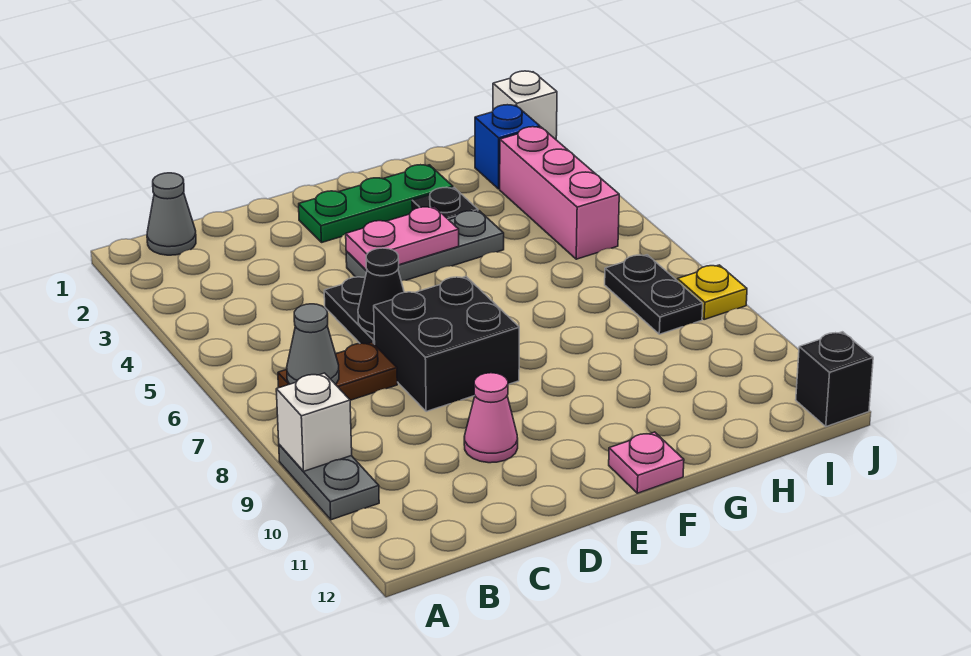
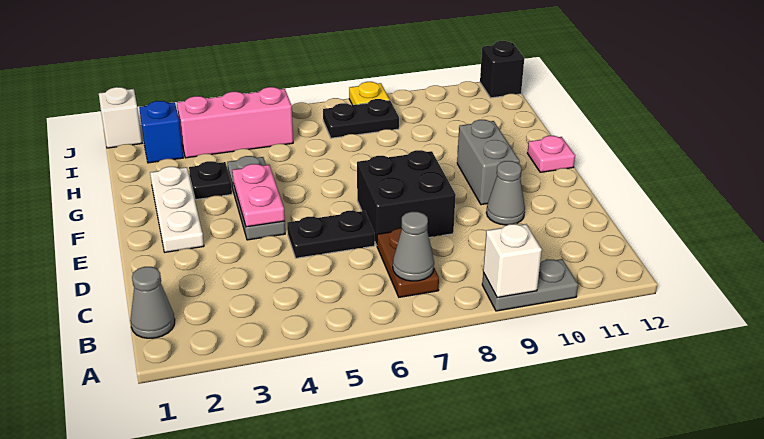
black cone D6 level 2 -> none
pink cone D10 level 1 -> grey cone D10 level 1
green plate E2:G2 level 1 -> white plate E2:G2 level 1
none -> grey brick E10:F10 level 1

